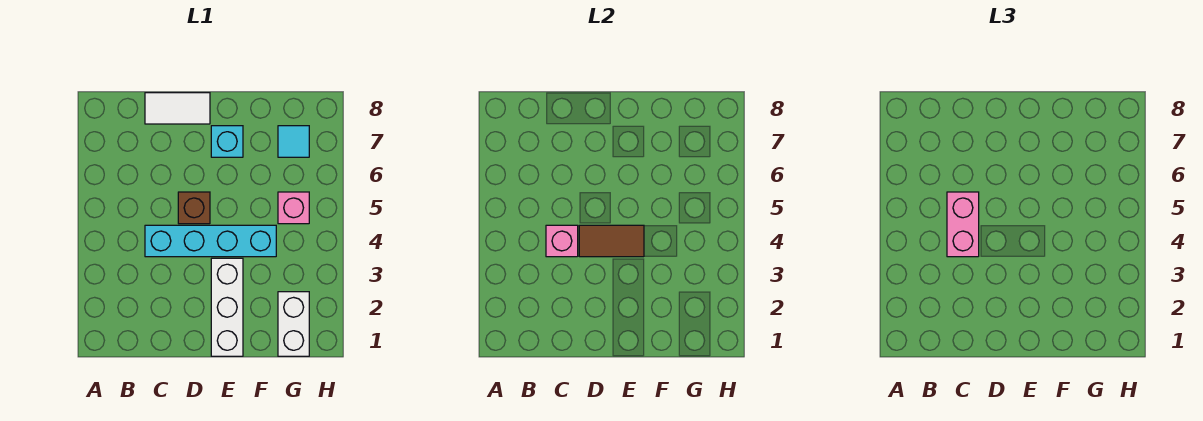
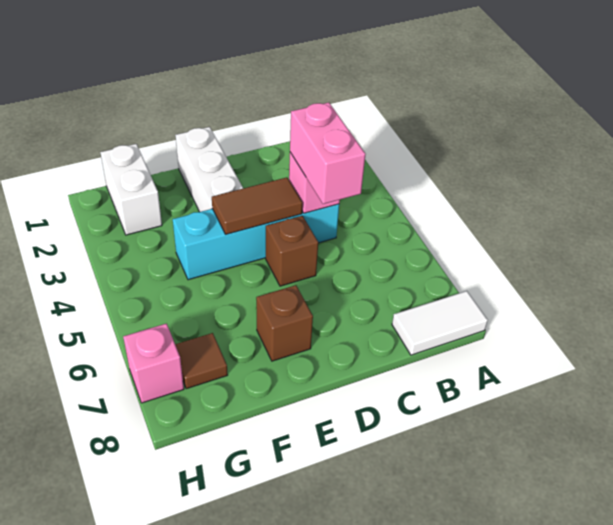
white tile C8:D8 level 1 -> white tile A8:B8 level 1
cyan brick E7 level 1 -> brown brick E7 level 1
pink brick G5 level 1 -> pink brick H7 level 1
cyan tile G7 level 1 -> brown tile G7 level 1

